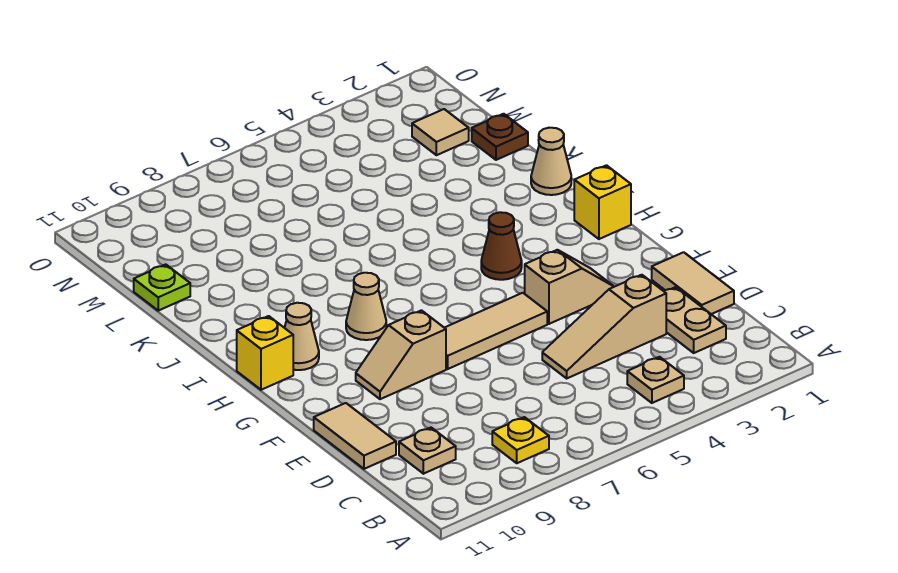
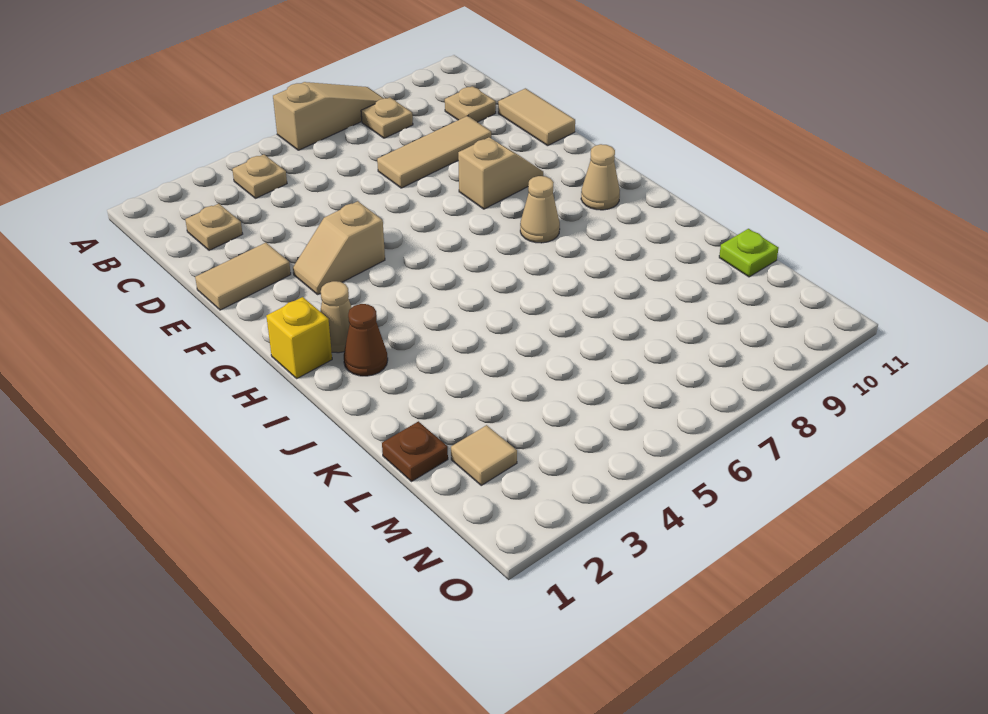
yellow plate B8 level 1 -> tan plate B8 level 1
tan plate C2:D2 level 1 -> tan plate C2 level 1
tan tile D1:E1 level 1 -> tan tile E1:E2 level 1
tan slope D3:D5 level 1 top 3 -> tan slope A6:A8 level 1 top 6
tan tile F5:F7 level 1 -> tan tile D7:D9 level 1
brown cone H4 level 1 -> brown cone I2 level 1
yellow brick H11 level 1 -> none
tan cone J1 level 1 -> tan cone H2 level 1

